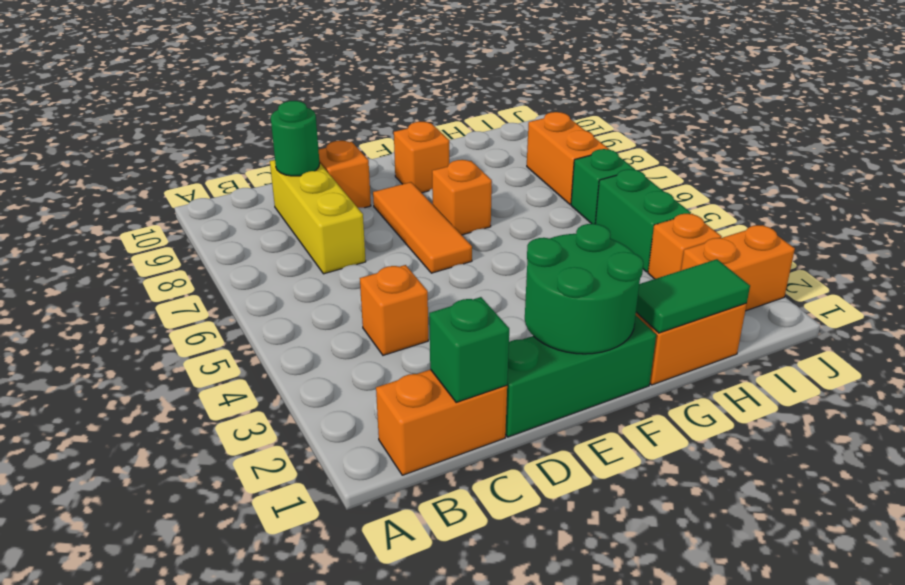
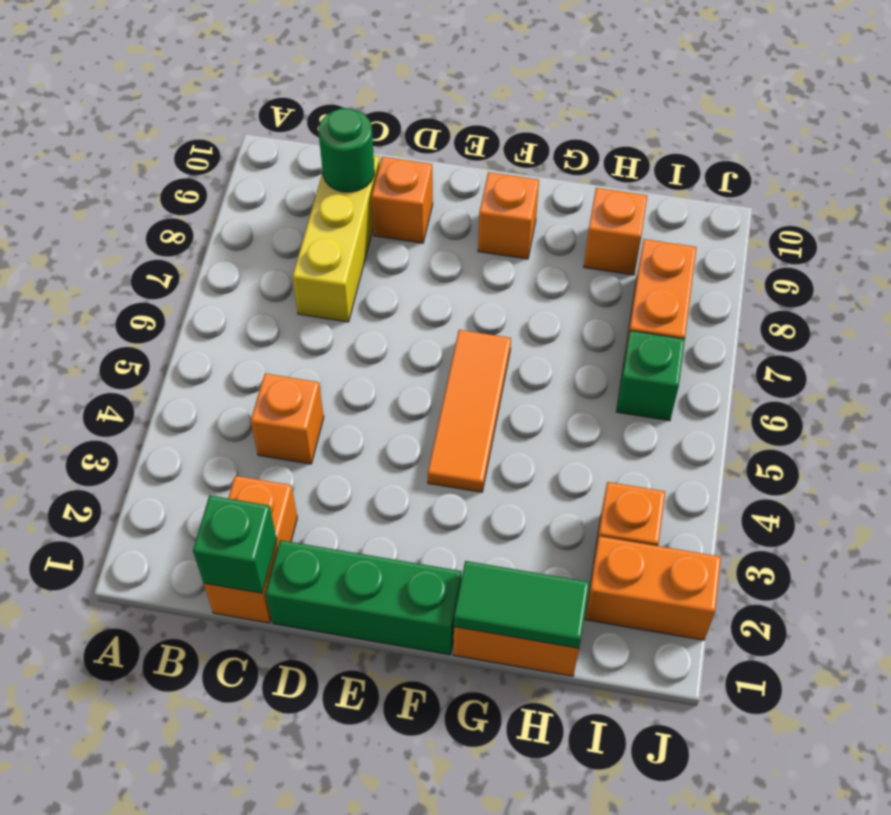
orange brick B1:C1 level 1 -> orange brick C1:C2 level 1
green round brick E1:F2 level 2 -> none
orange tile E6:E8 level 1 -> orange tile F4:F6 level 1
orange brick F7 level 1 -> orange brick H9 level 1
green brick I4:I5 level 1 -> none

